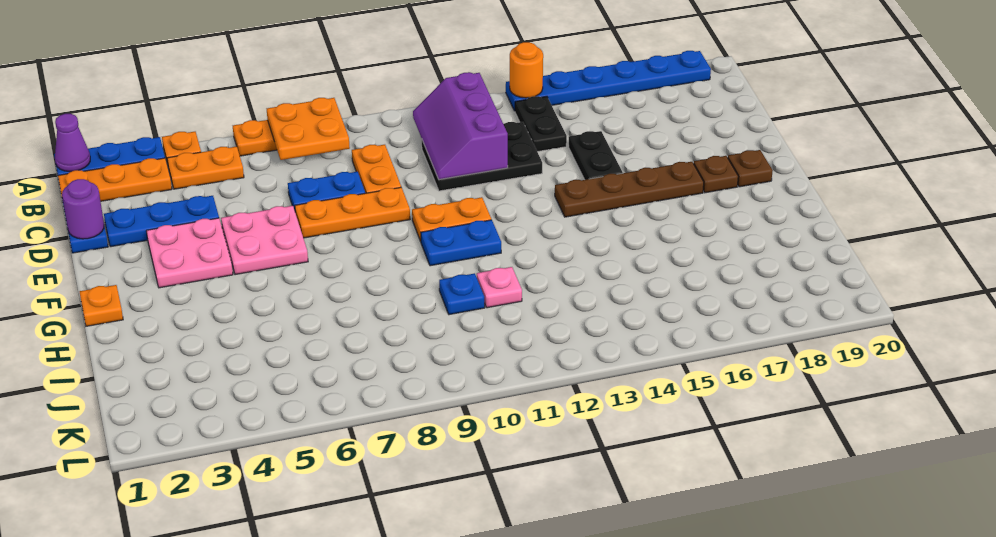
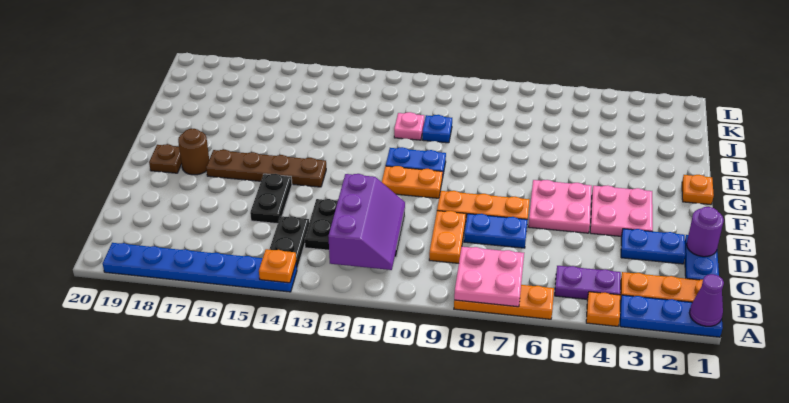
orange plate A7:B8 level 2 -> pink plate A7:B8 level 2
orange round brick A14 level 2 -> orange plate A14 level 2
orange plate B4:B5 level 1 -> purple plate B4:B5 level 1
blue plate D2:D4 level 1 -> blue plate D2:D3 level 1
brown plate F18 level 1 -> brown round brick F18 level 1

